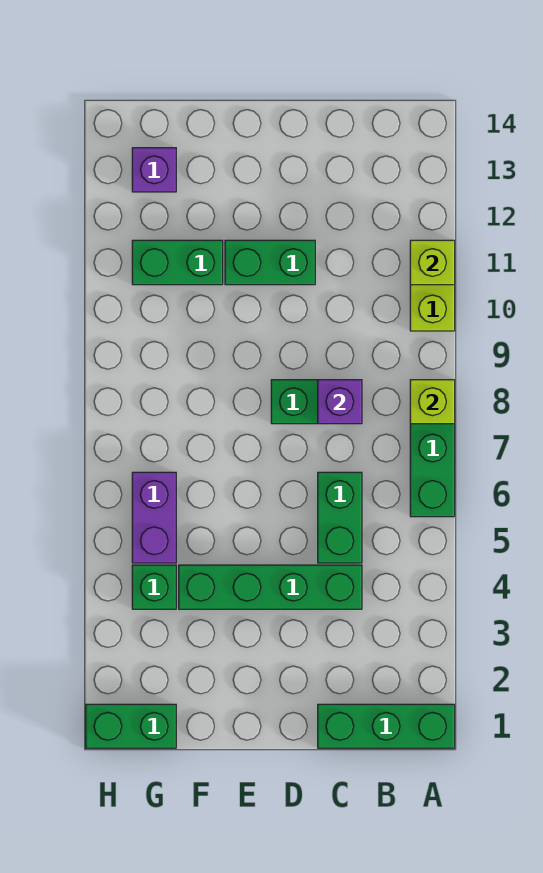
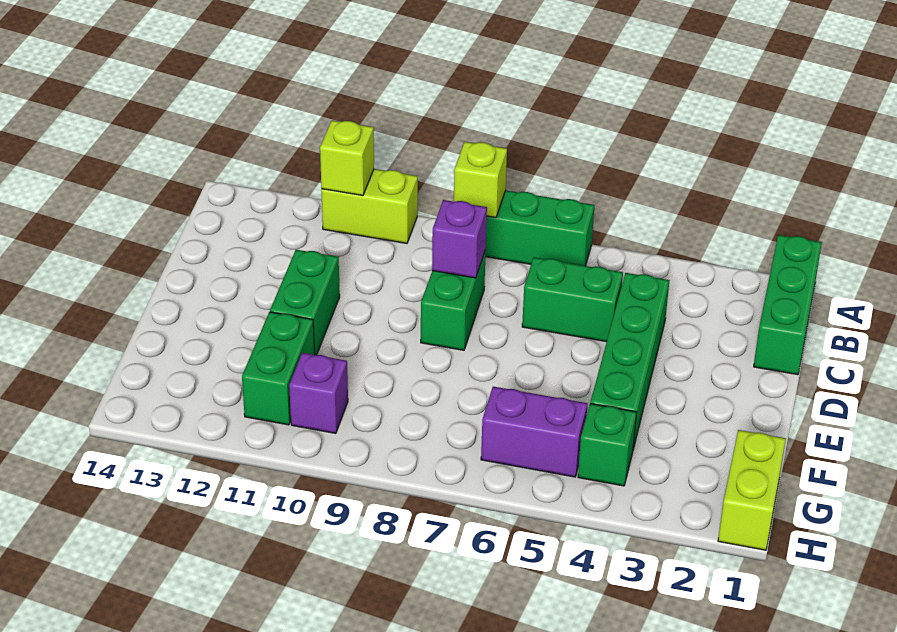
green brick G1:H1 level 1 -> lime brick G1:H1 level 1
purple brick G13 level 1 -> purple brick G10 level 1

